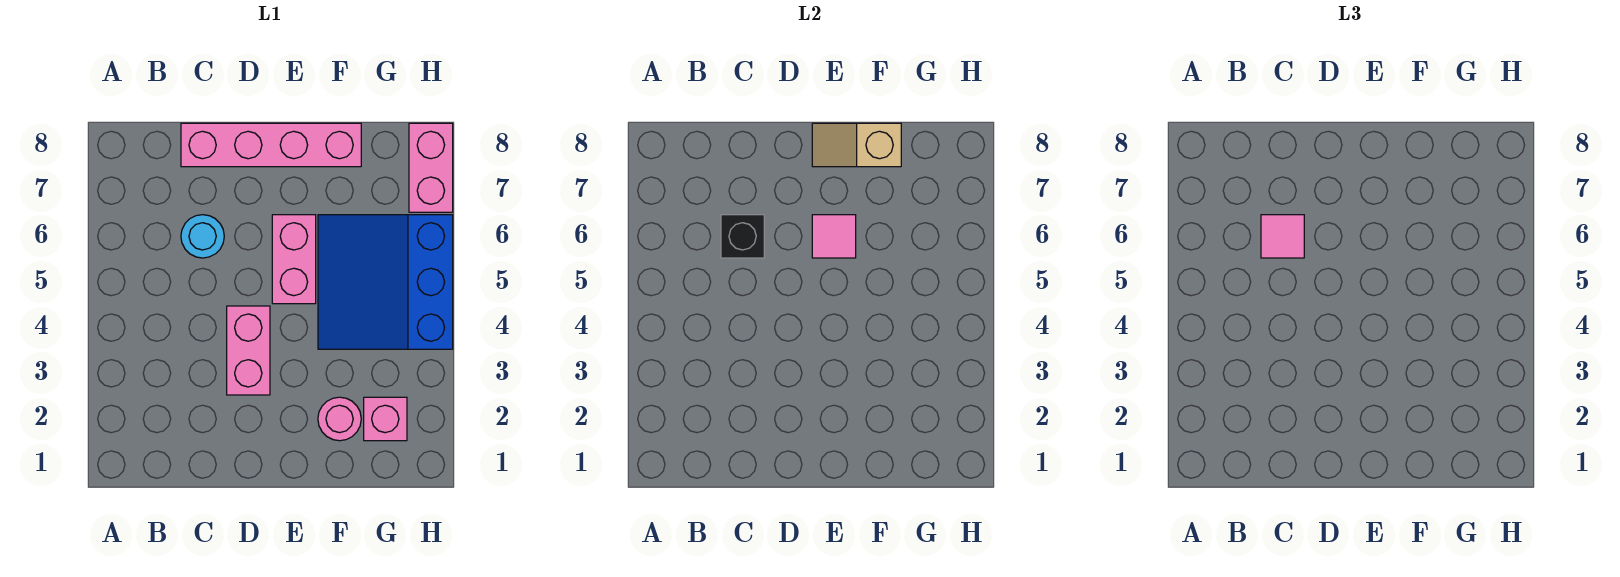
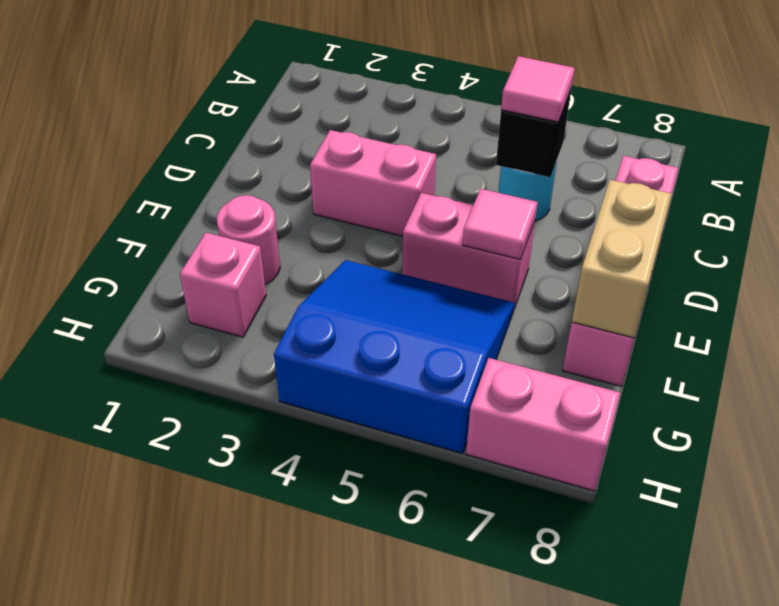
tan slope E8:F8 level 2 top F -> tan brick E8:F8 level 2

